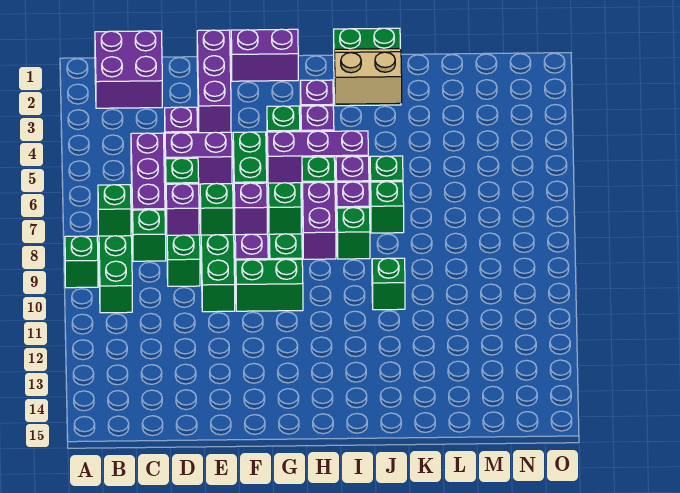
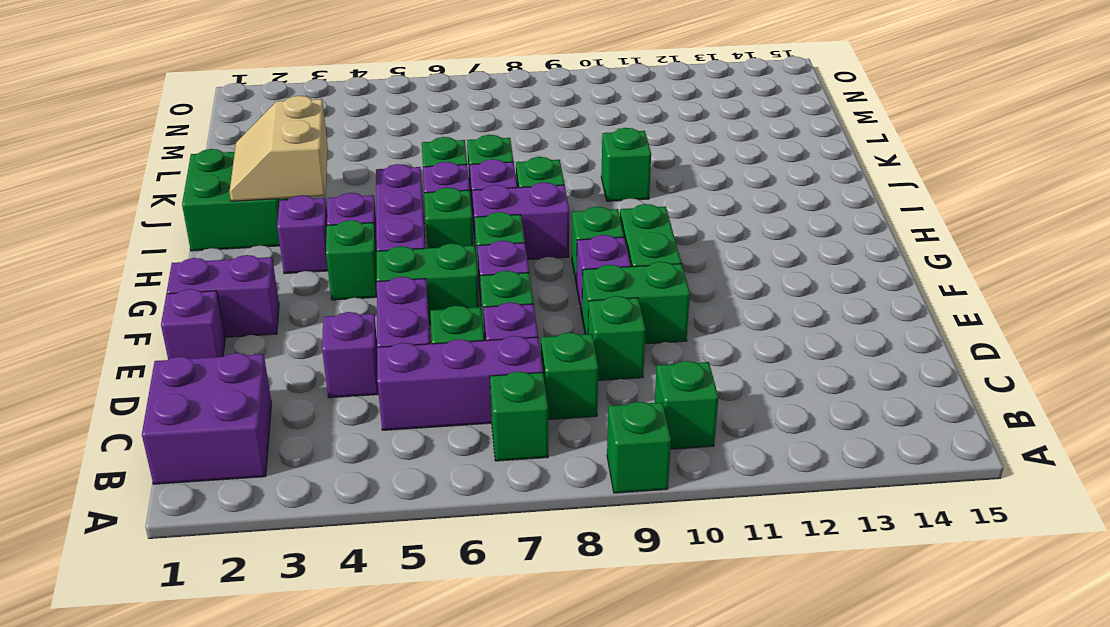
green brick B9:B10 level 1 -> green brick B10 level 1
purple brick E1:E3 level 1 -> purple brick E1 level 1
purple brick F1:G1 level 1 -> purple brick F1:F2 level 1

